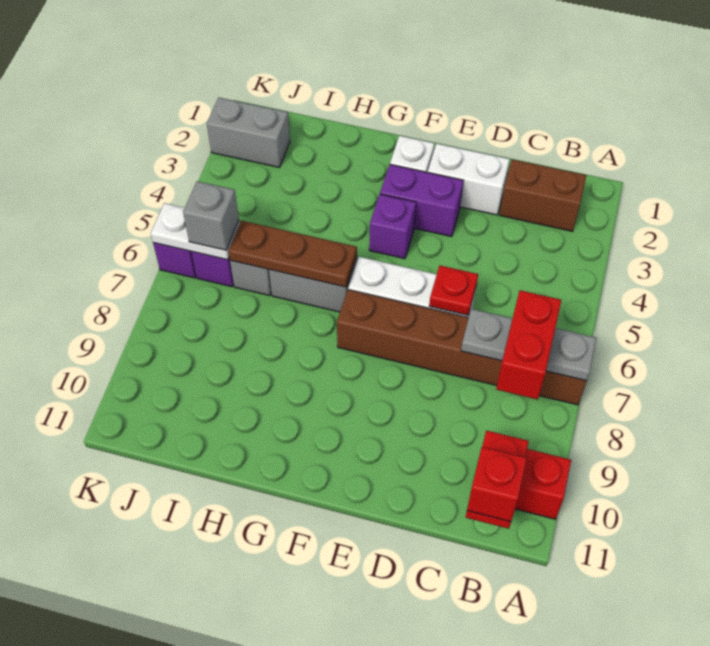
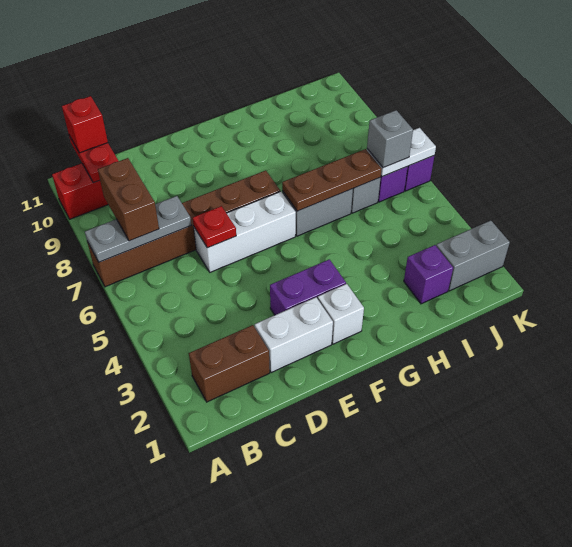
red brick B7:B8 level 3 -> brown brick B7:B8 level 3
purple brick F4 level 1 -> purple brick I2 level 1

